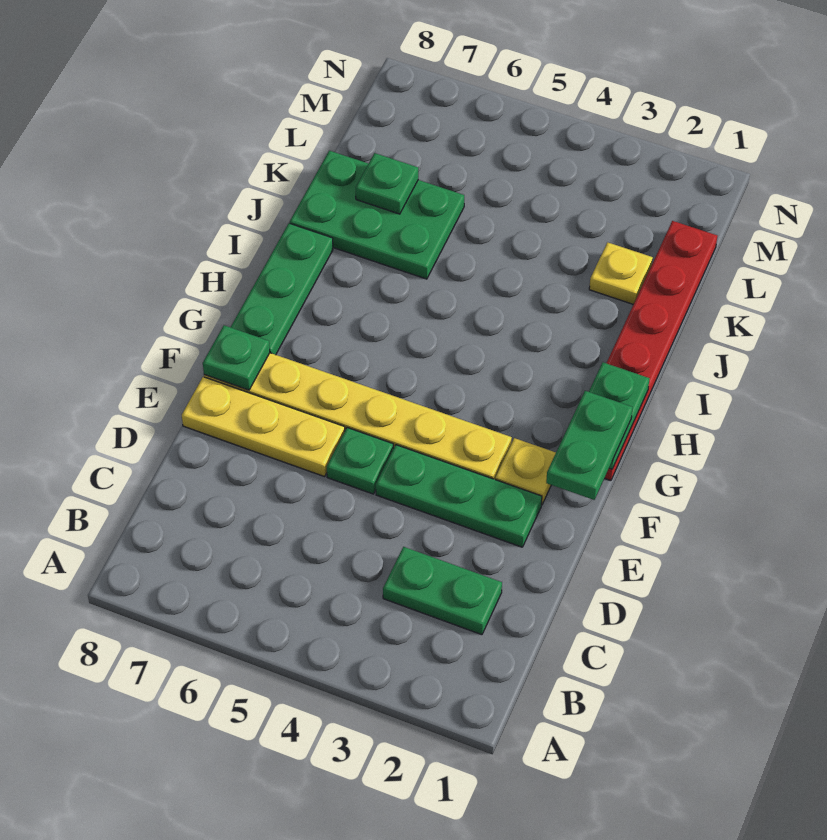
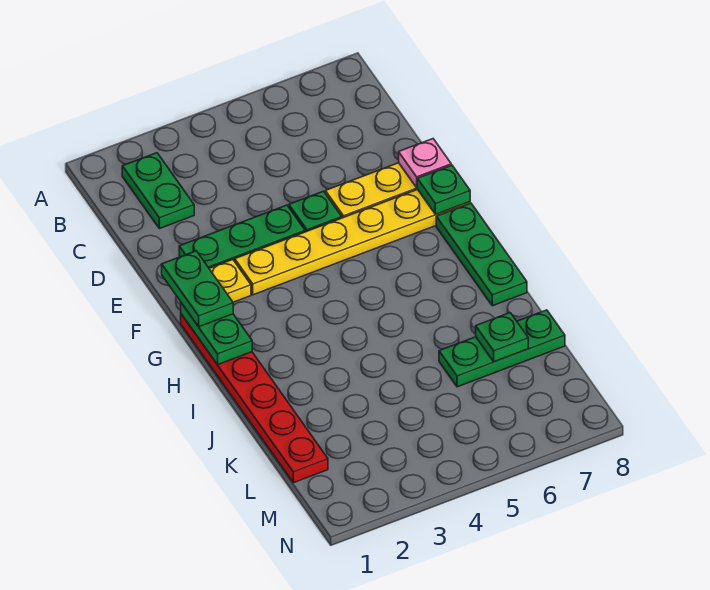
green plate C2:C3 level 1 -> green plate B2:C2 level 1
none -> pink plate E8 level 2
green plate J6:K8 level 1 -> green plate K6:K8 level 1
yellow plate K2 level 1 -> none

